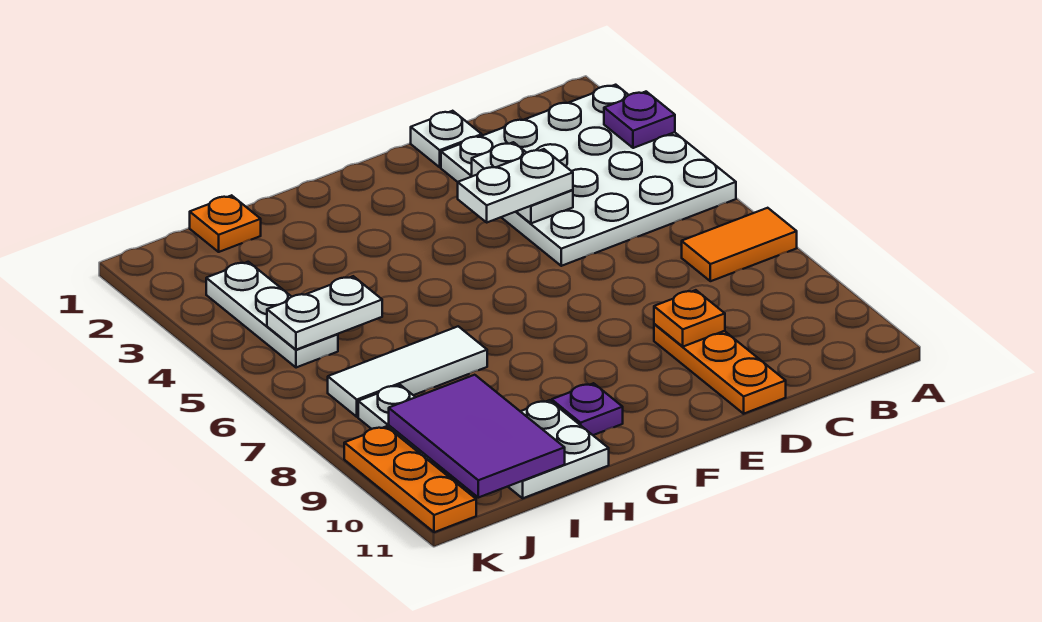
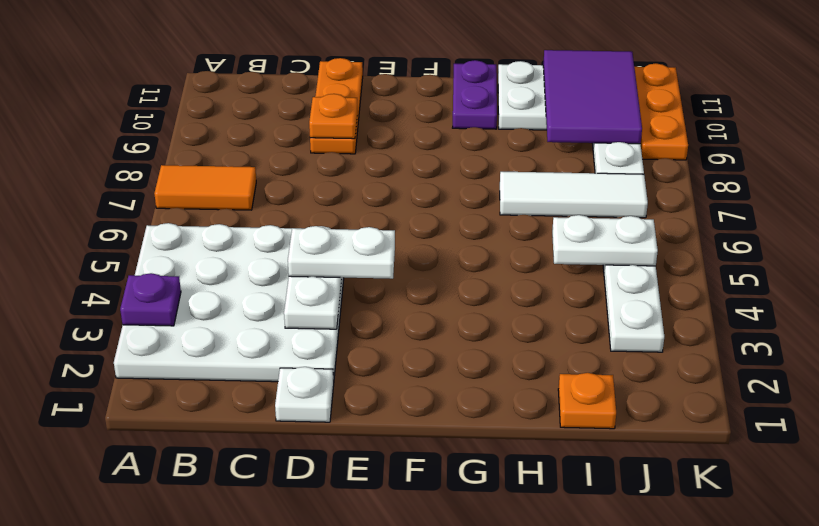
purple plate G10 level 1 -> purple plate G10:G11 level 1

